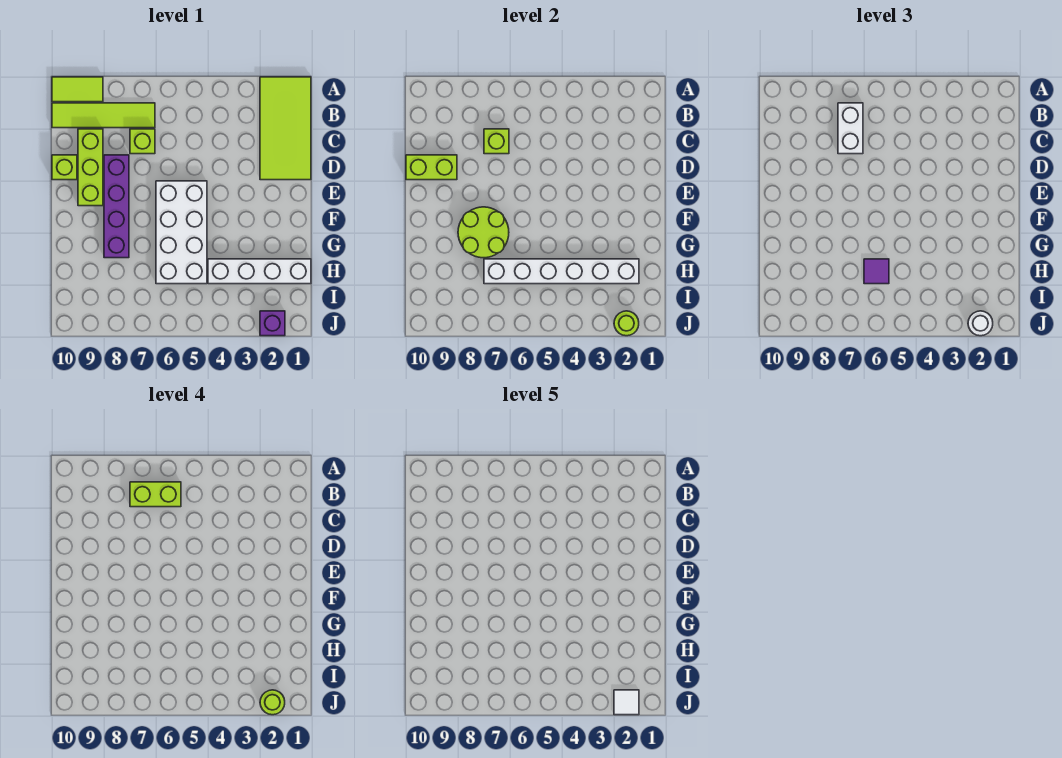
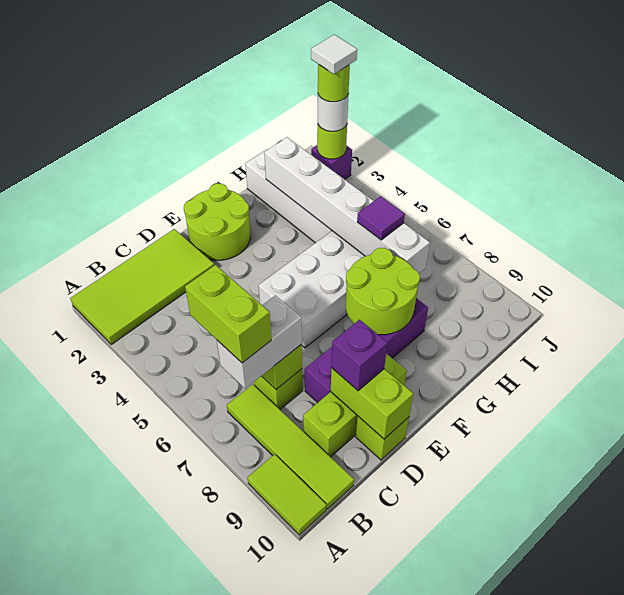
none -> purple brick D9 level 3
none -> lime round brick E1:F2 level 1

